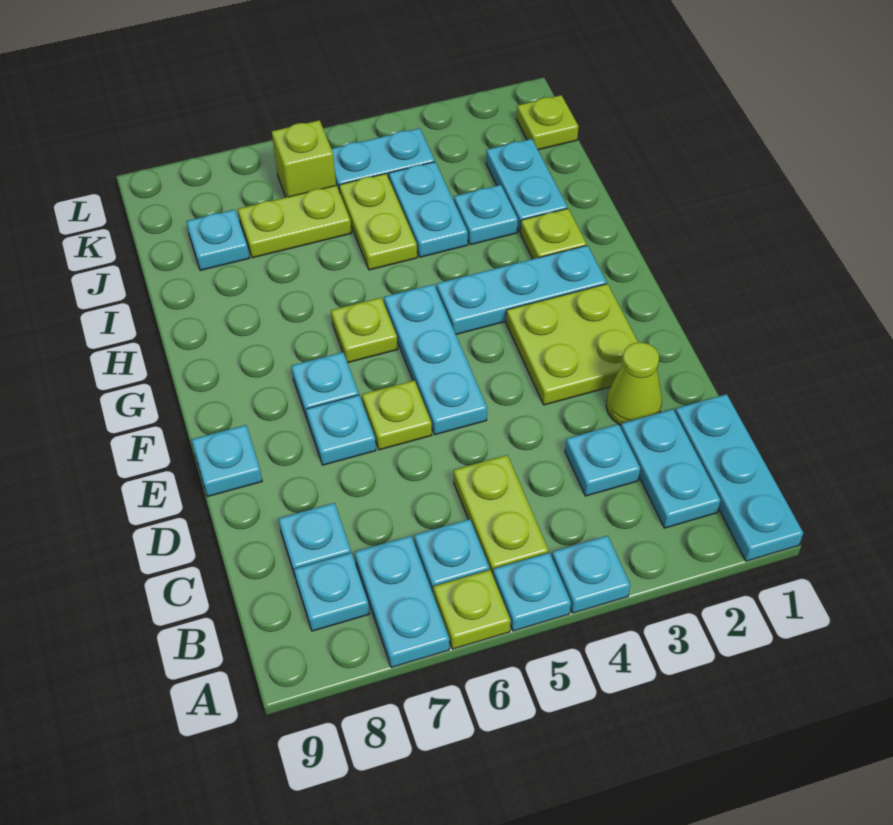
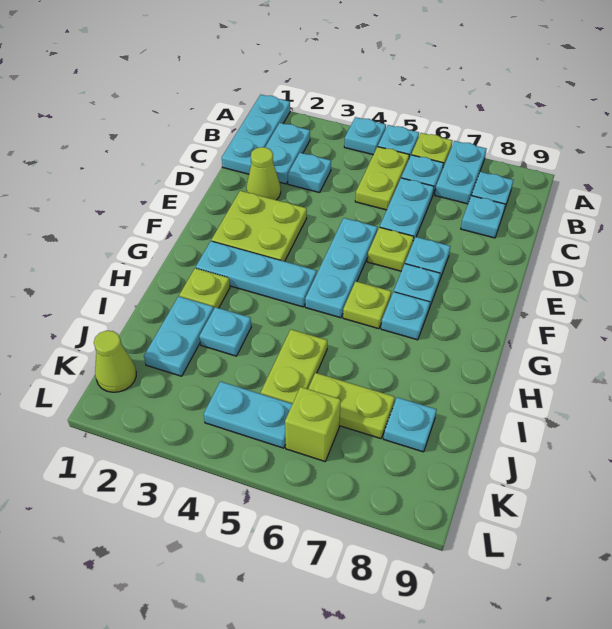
cyan plate E9 level 1 -> cyan plate G7 level 1
cyan plate I4:J4 level 1 -> cyan plate C6:D6 level 1
lime plate K1 level 1 -> lime cone K1 level 1

